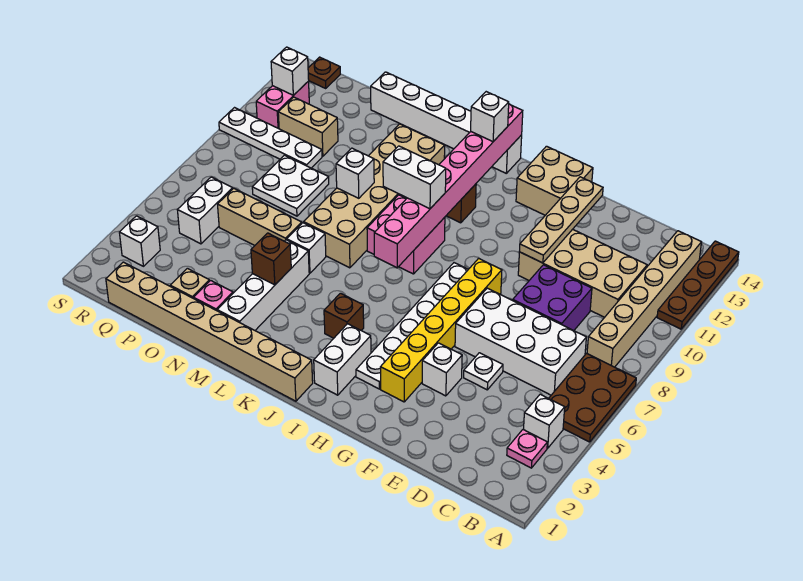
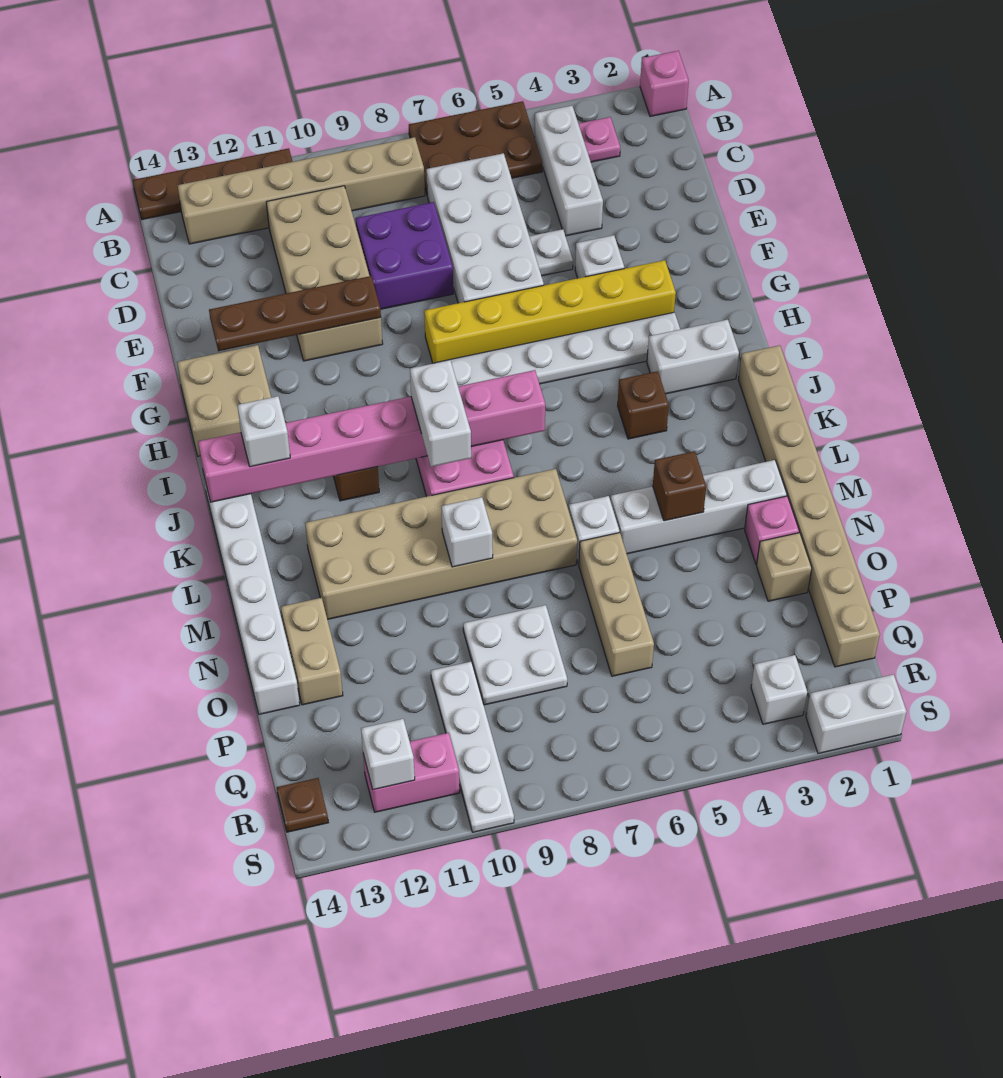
none -> pink brick A1 level 1
white brick B4 level 1 -> white brick B4:D4 level 1
tan plate F10:F13 level 2 -> brown plate F10:F13 level 2
tan brick P11:Q11 level 1 -> tan brick N13:O13 level 1
white brick Q5:Q6 level 1 -> white brick S1:S2 level 1

